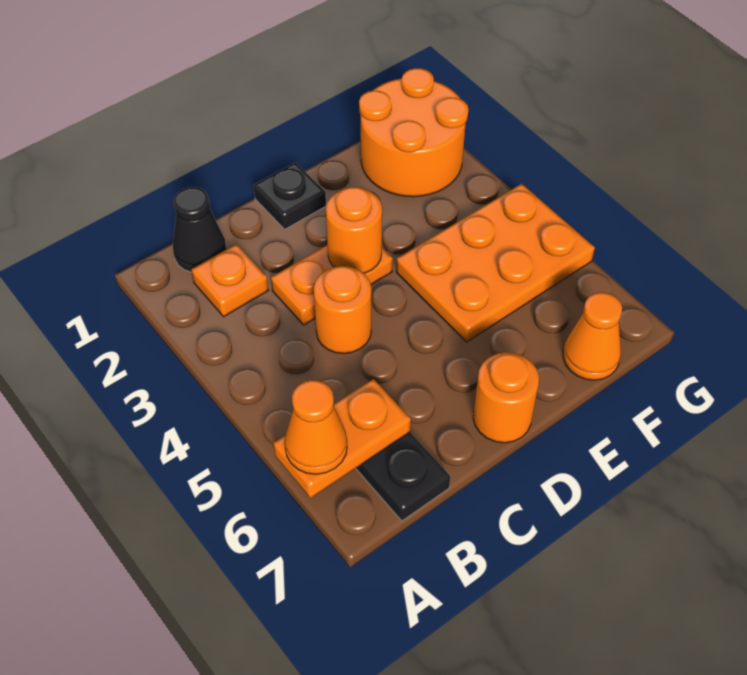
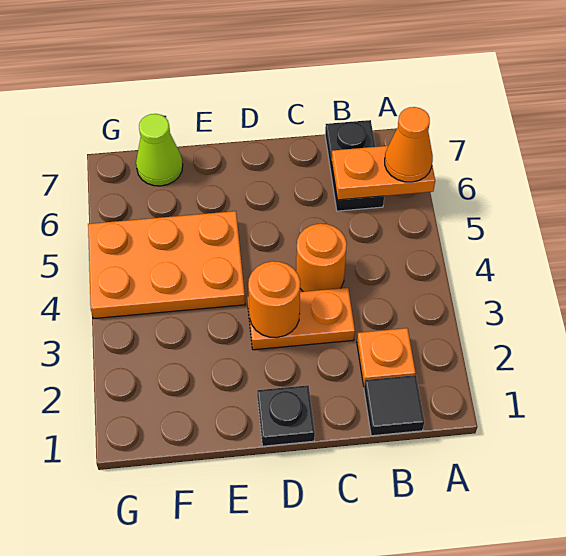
black cone B1 level 1 -> black tile B1 level 1
orange round brick D7 level 1 -> none
orange round brick F1:G2 level 1 -> none
orange cone F7 level 1 -> lime cone F7 level 1

